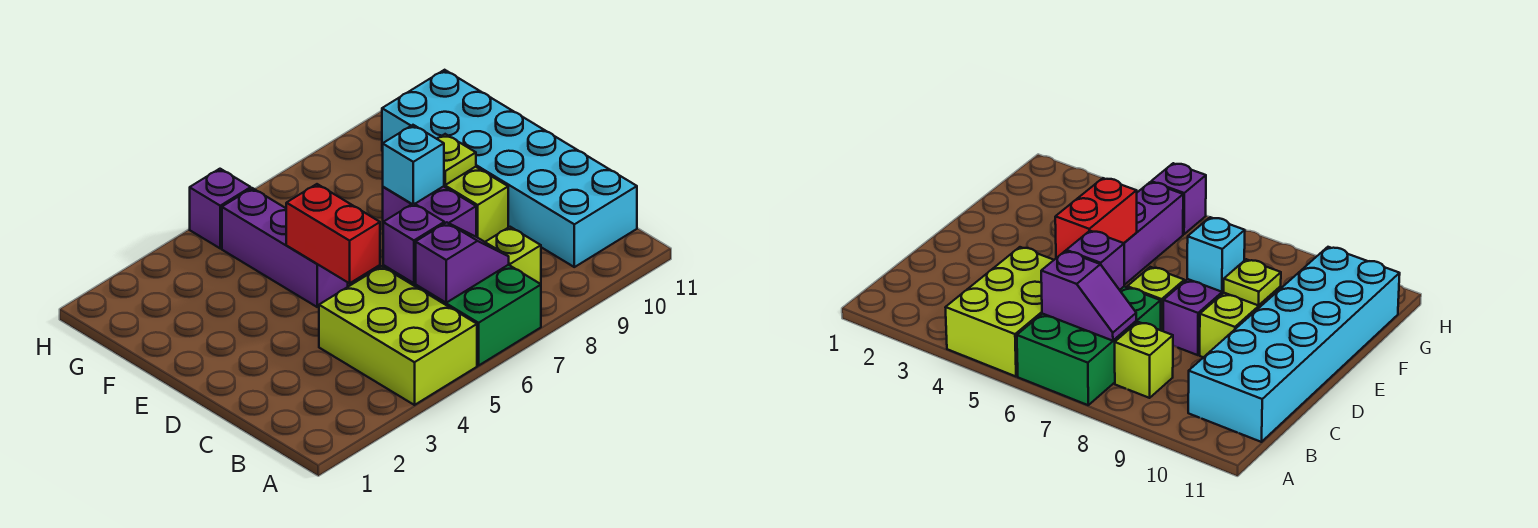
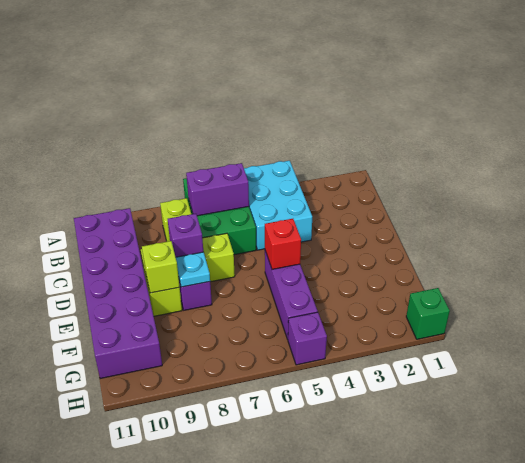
lime brick A4:C5 level 1 -> cyan brick A4:C5 level 1
purple slope B6:B7 level 2 top 6 -> purple brick B6:B7 level 2
cyan brick B10:G11 level 1 -> purple brick B10:G11 level 1
purple brick C6 level 2 -> purple brick D8 level 2
red brick D5:E5 level 2 -> red brick E5 level 2
cyan brick E8 level 2 -> cyan plate E8 level 2
lime plate E9 level 2 -> lime brick E9 level 2
none -> green brick H1 level 1

